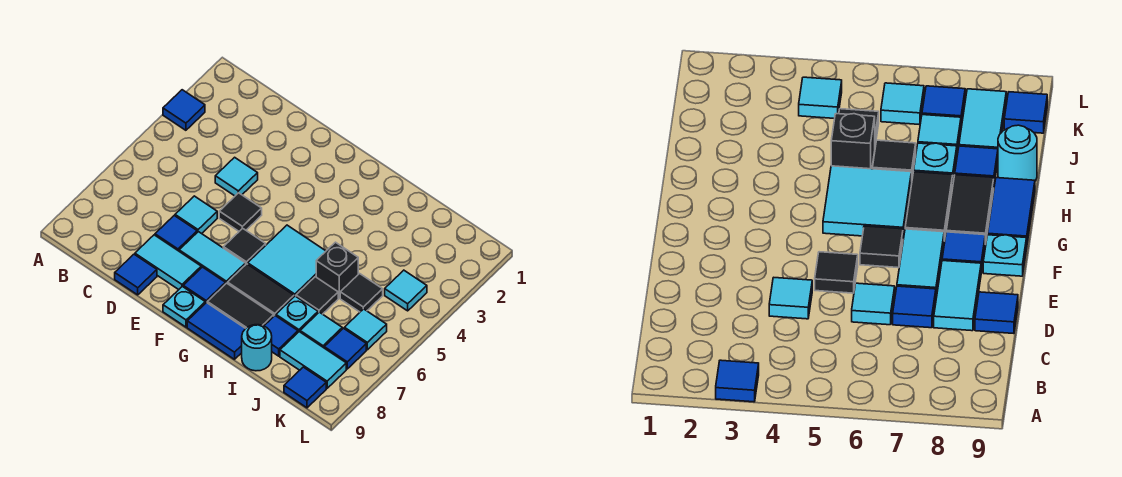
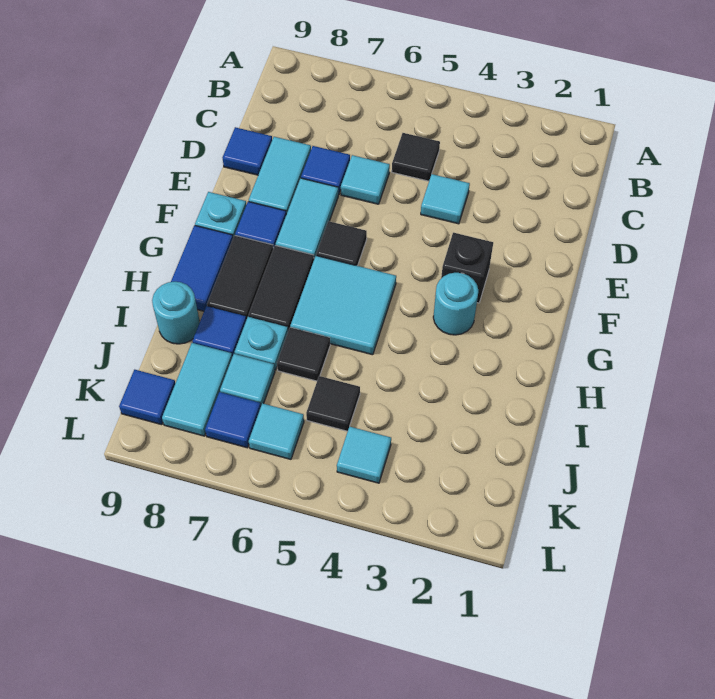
blue tile A3 level 1 -> none
black tile E5 level 1 -> black tile C5 level 1
none -> cyan round brick G3 level 1
black brick I5 level 1 -> black brick F3 level 1

